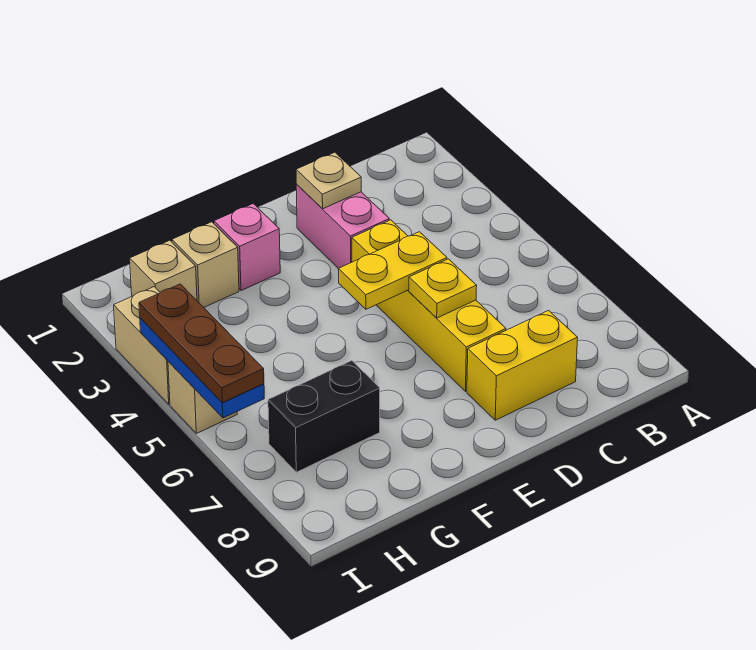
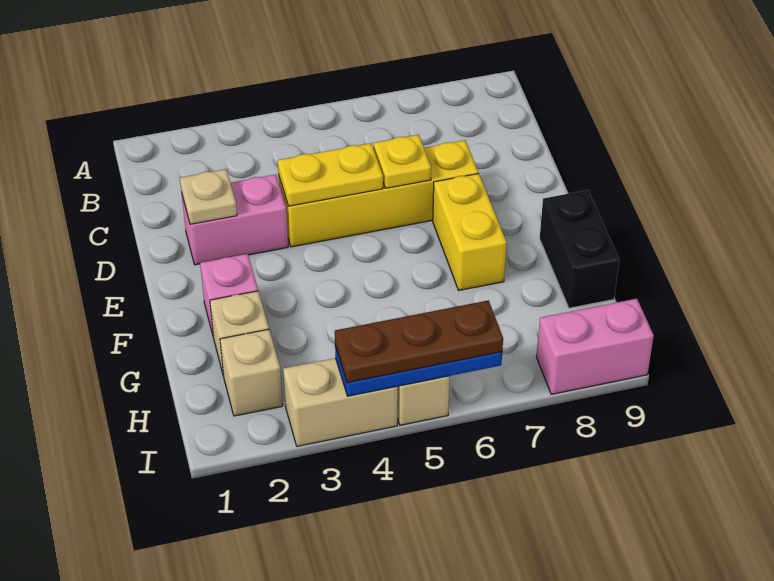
yellow brick C8:D8 level 1 -> yellow brick E7:F7 level 1
yellow plate D5:E5 level 2 -> yellow plate D4:D5 level 2
black brick G7:H7 level 1 -> black brick F9:G9 level 1
none -> pink brick I8:I9 level 1

